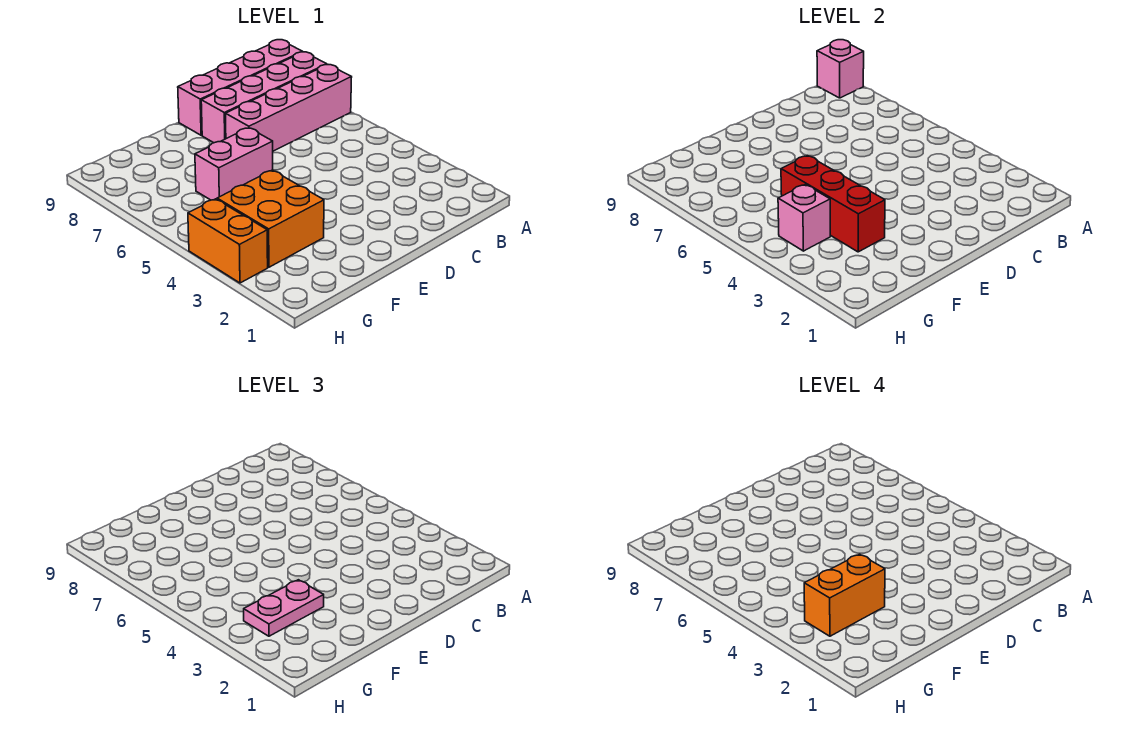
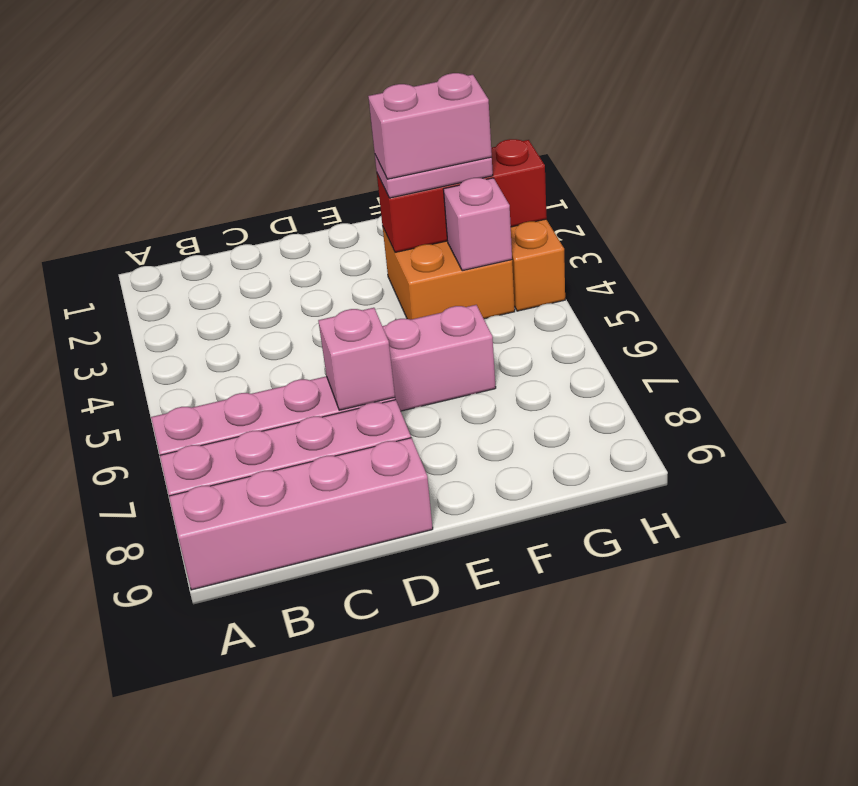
pink brick A9 level 2 -> pink brick D7 level 2
red brick F3:F5 level 2 -> red brick F3:H3 level 2
orange brick F3:G3 level 4 -> pink brick F3:G3 level 4

